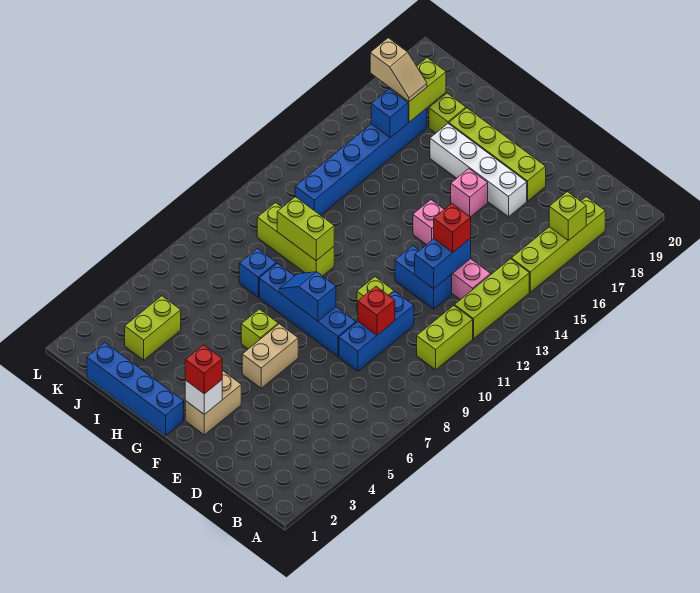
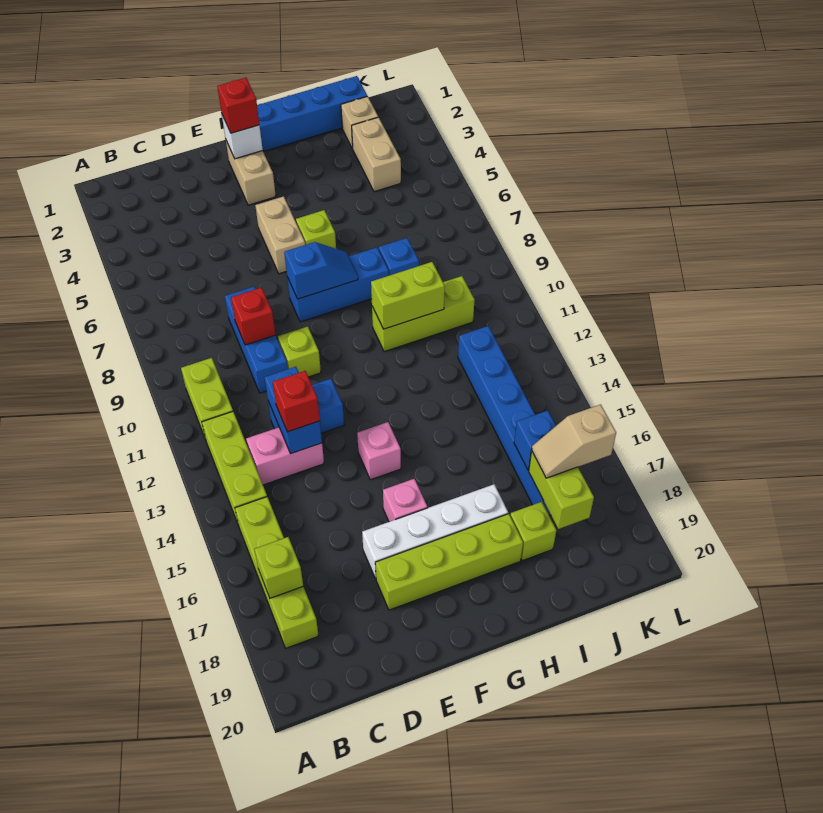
blue brick E8:H8 level 1 -> blue brick F8:H8 level 1
none -> tan brick J2 level 1
lime brick J3:J4 level 1 -> tan brick J3:J4 level 1

